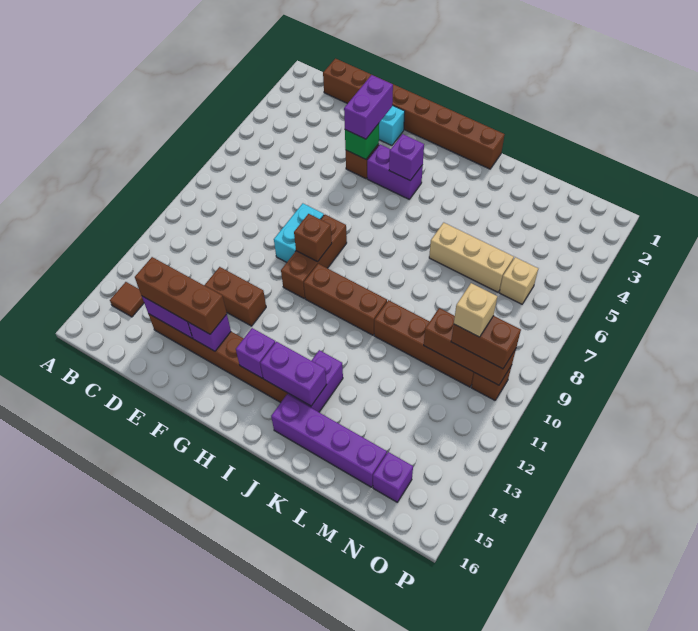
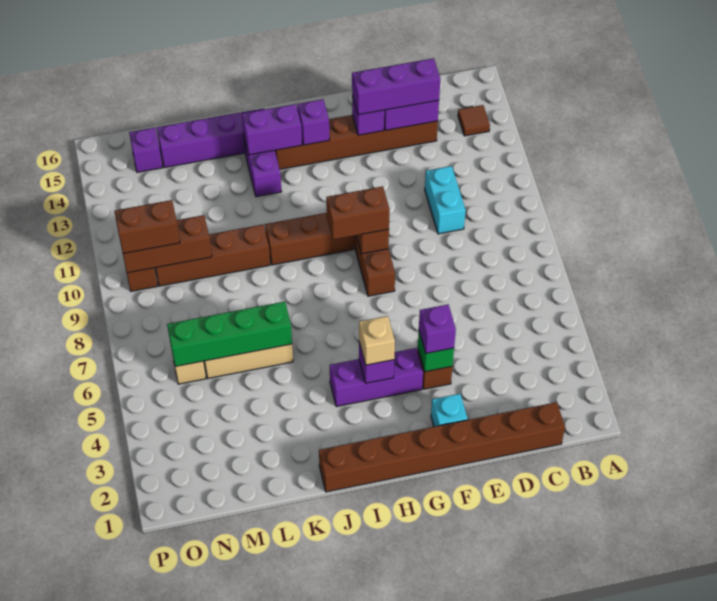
brown brick D14:F14 level 3 -> purple brick D14:F14 level 3
brown brick E12:F12 level 1 -> brown brick G9:H9 level 3
purple brick F3:F4 level 3 -> purple brick F4 level 3
cyan brick F8:F9 level 1 -> cyan brick D10:D11 level 1
purple brick G4:H4 level 1 -> purple brick G4:I4 level 1
none -> green brick K6:N6 level 2
tan brick N10 level 4 -> tan brick H4 level 3

